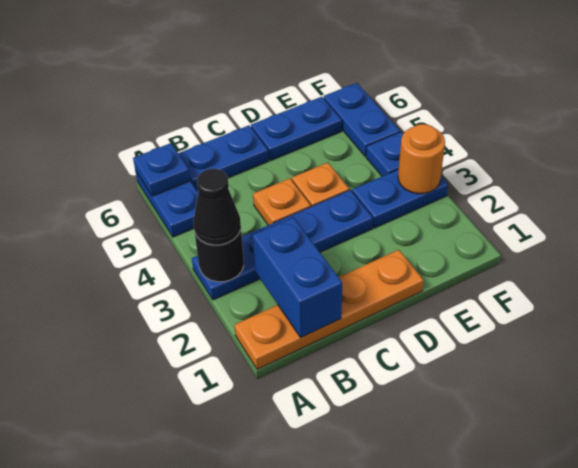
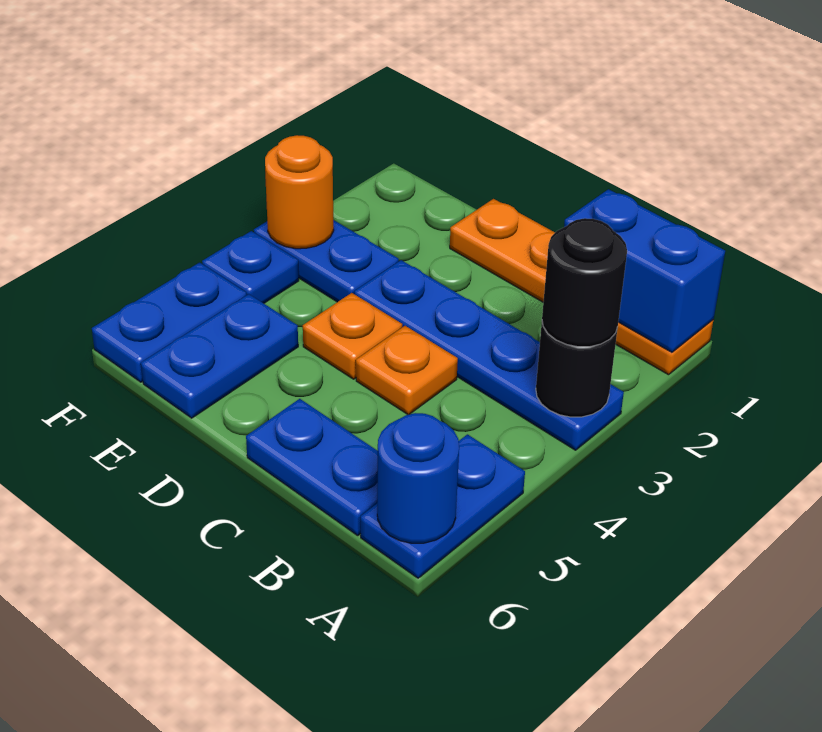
black cone A3 level 3 -> black round brick A3 level 3
blue plate A6 level 2 -> blue round brick A6 level 2
blue brick B1:B2 level 2 -> blue brick A1:B1 level 2
blue plate D6:E6 level 1 -> blue plate E5:E6 level 1

